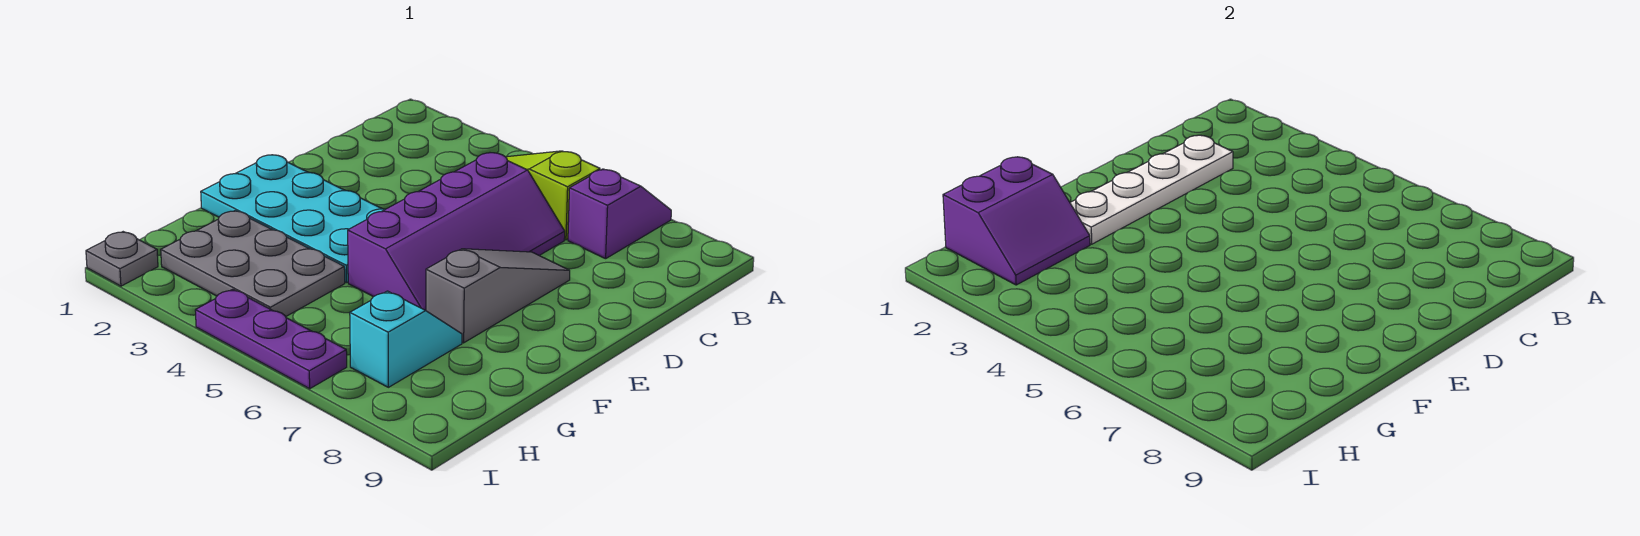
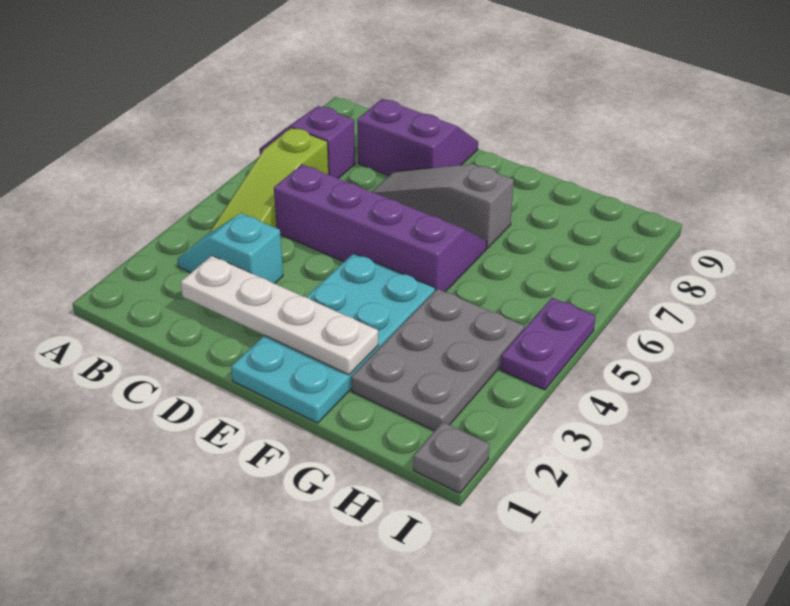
purple slope G1:H2 level 2 top 1 -> purple slope C8:D9 level 1 top 8
cyan slope G7:H7 level 1 top H -> cyan slope B3:C3 level 1 top C
purple plate I4:I6 level 1 -> purple plate I4:I5 level 1

